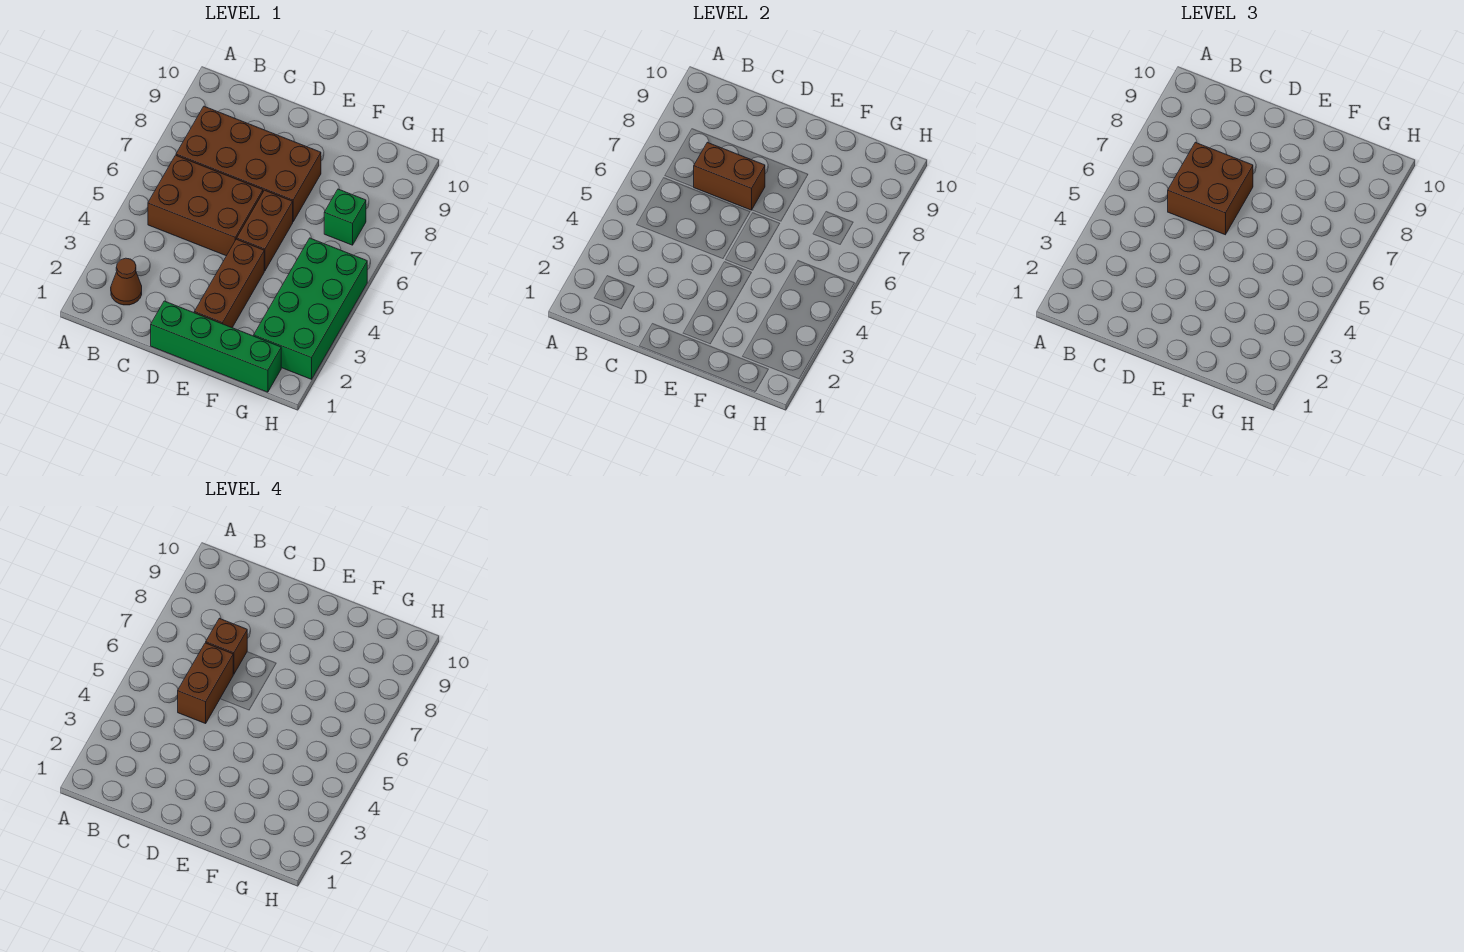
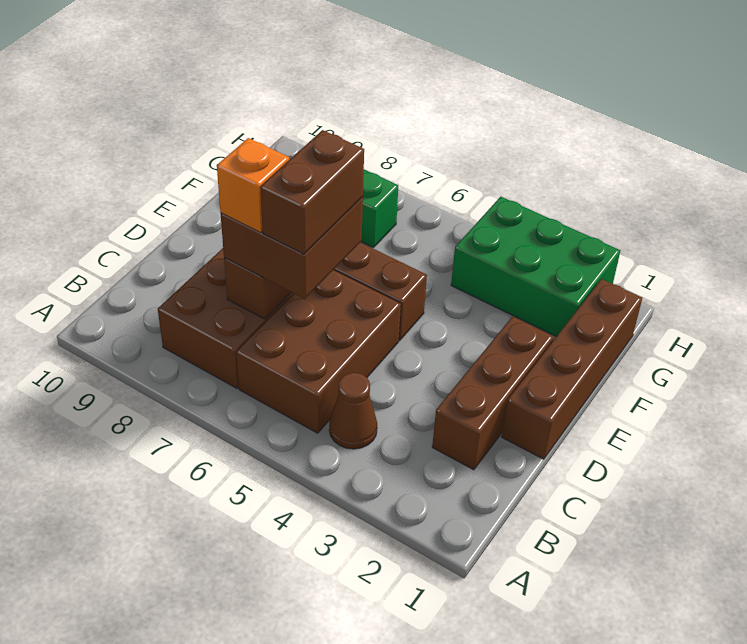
brown cone B2 level 1 -> brown cone B4 level 1
brown brick C5:C6 level 4 -> brown brick C6:D6 level 4
brown brick C7 level 4 -> orange brick C7 level 4
green brick D1:G1 level 1 -> brown brick D1:G1 level 1
brown brick E2:E4 level 1 -> brown brick C2:E2 level 1
green brick G2:H5 level 1 -> green brick G2:H4 level 1

